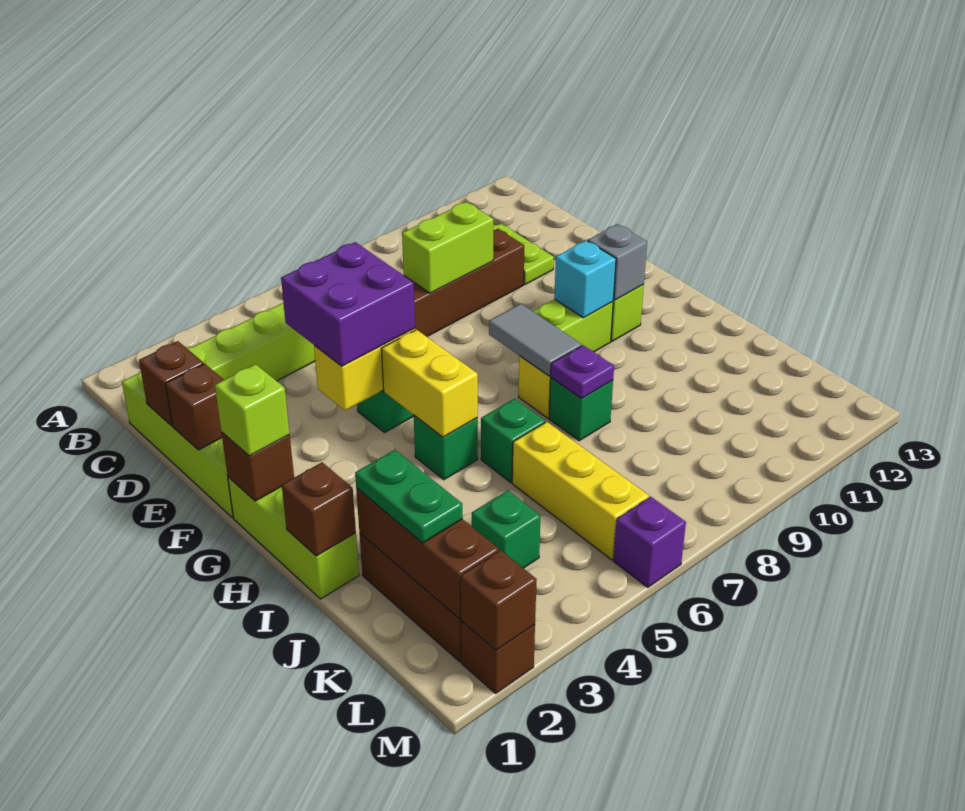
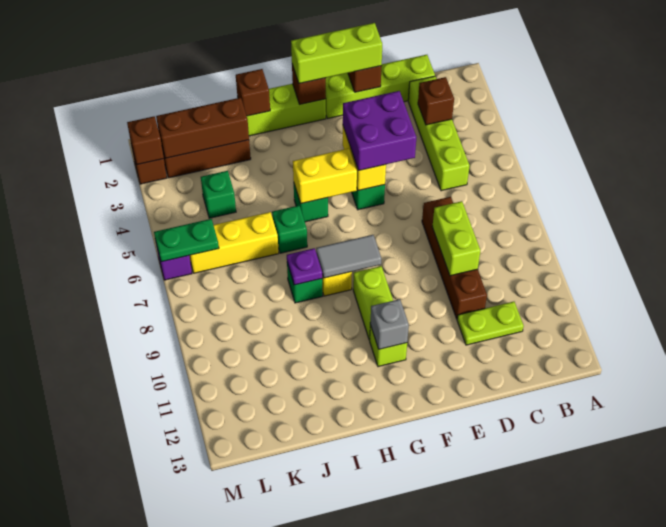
brown brick D1 level 2 -> brown brick C3 level 2
lime brick G1 level 3 -> lime brick E1:G1 level 3
cyan brick G10 level 2 -> none
green plate J2:K2 level 3 -> green plate L6:M6 level 2

